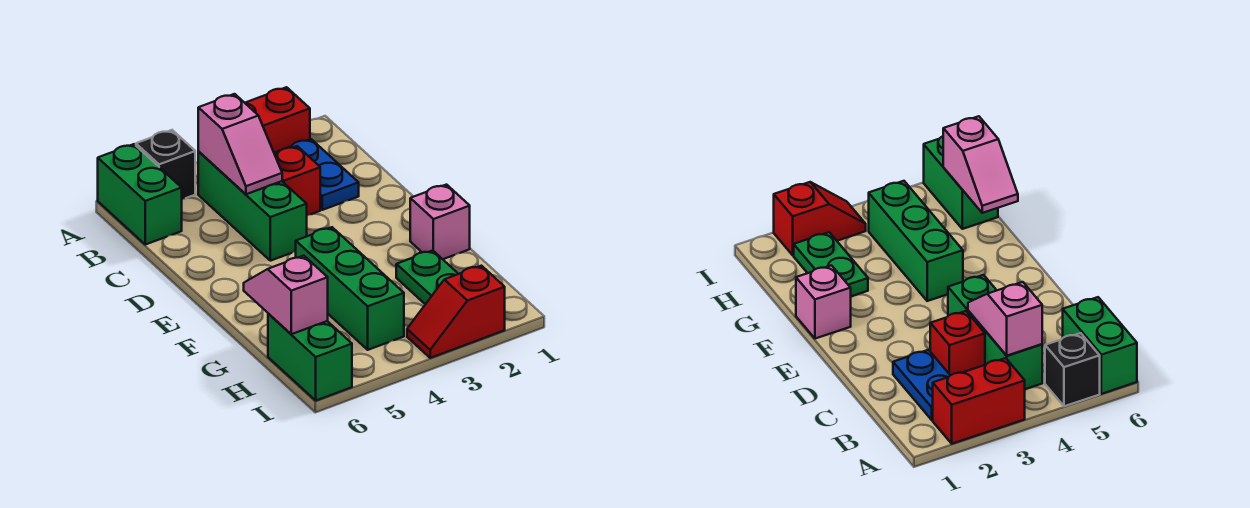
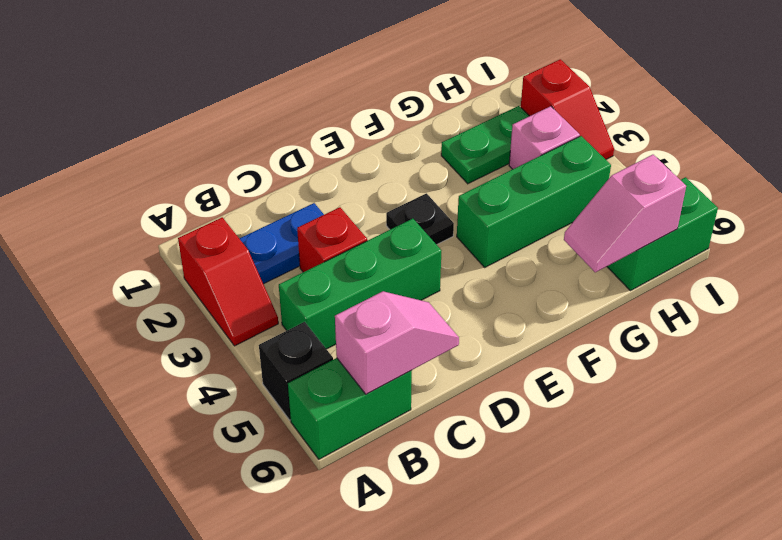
red brick A2:A3 level 1 -> red slope A2:A3 level 1 top 2
pink slope B4:C4 level 2 top B -> pink slope B6:C6 level 2 top B
none -> black plate E3 level 1
pink brick F1 level 1 -> pink brick H3 level 1

